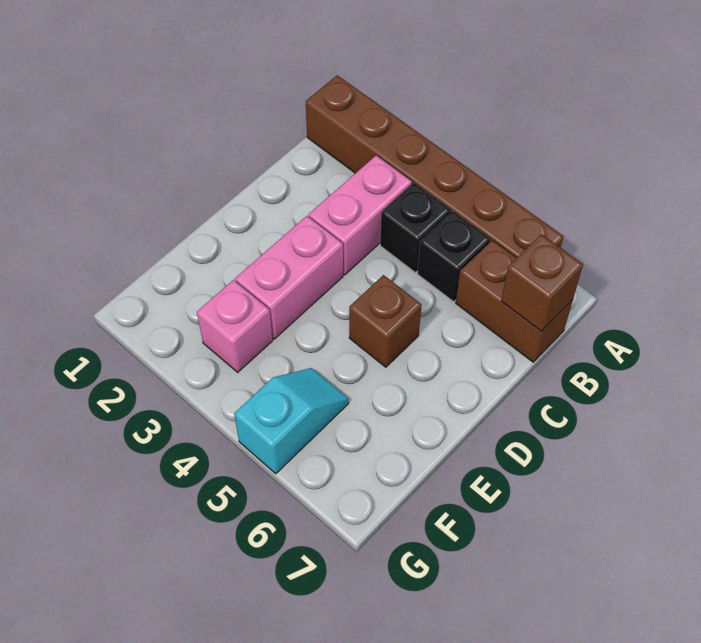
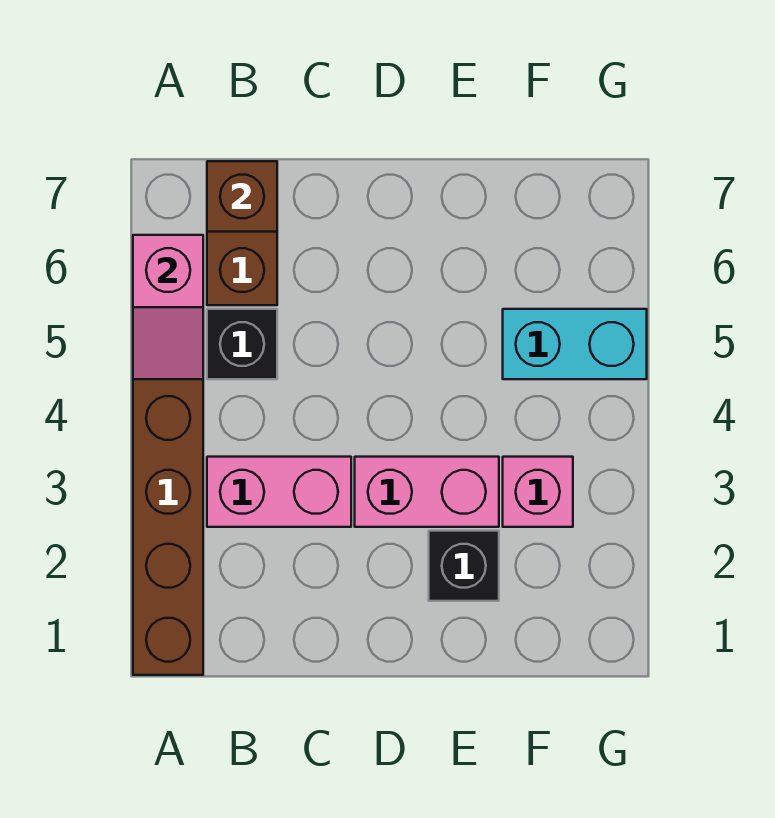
none -> pink slope A5:A6 level 2 top 6
black brick B4 level 1 -> black brick E2 level 1
brown brick D5 level 1 -> none
cyan slope F5:G5 level 1 top G -> cyan brick F5:G5 level 1

